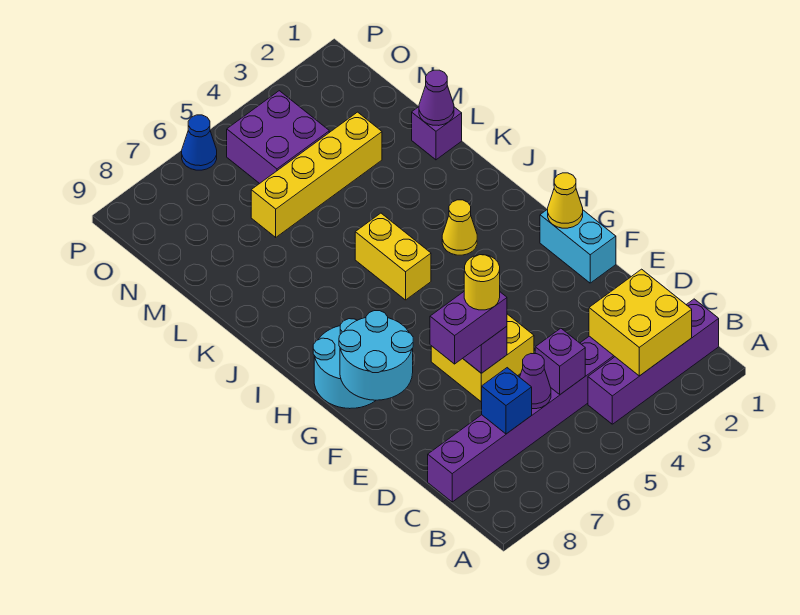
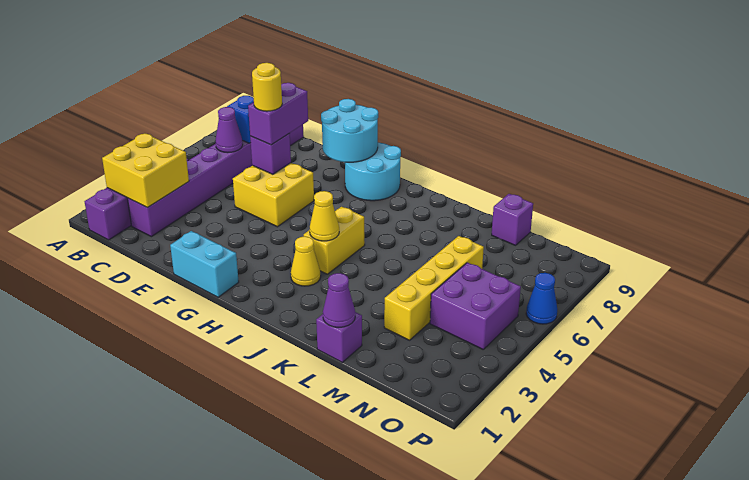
purple brick C5 level 2 -> purple brick M9 level 1
yellow cone G1 level 2 -> yellow cone I4 level 2
yellow brick I5:J5 level 1 -> yellow brick I4:I5 level 1

